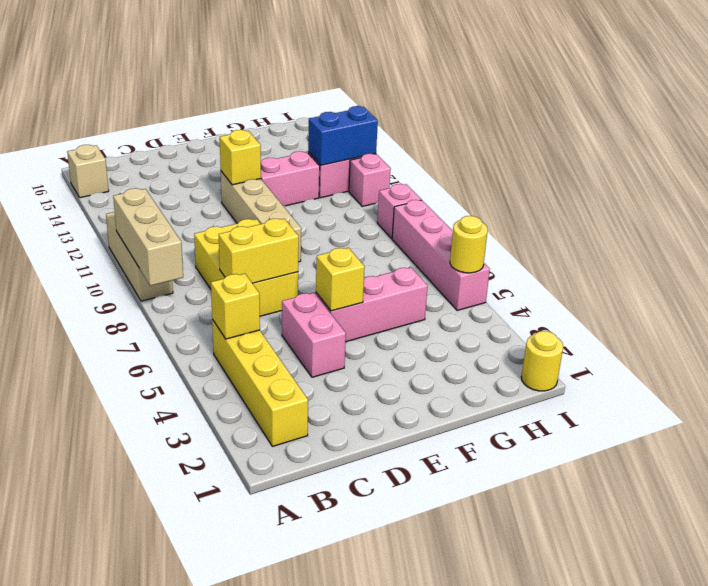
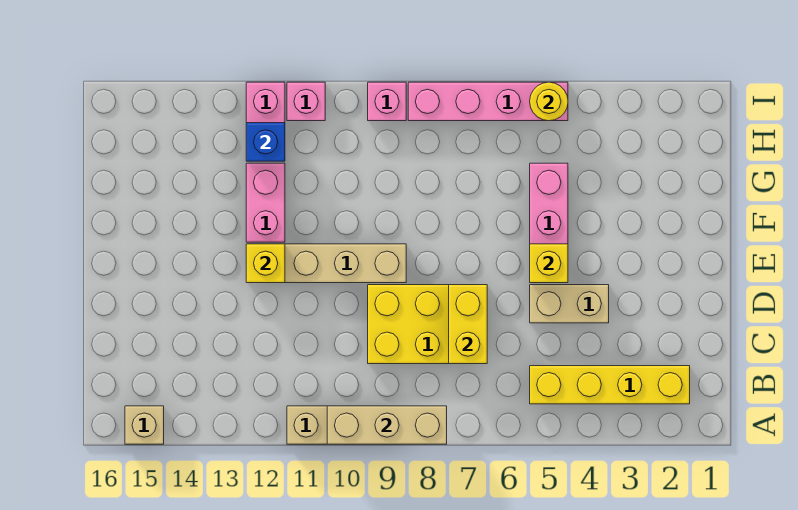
yellow brick B5 level 2 -> none
pink brick D4:D5 level 1 -> tan brick D4:D5 level 1
blue brick H12:I12 level 2 -> blue brick H12 level 2
yellow round brick I1 level 1 -> none

